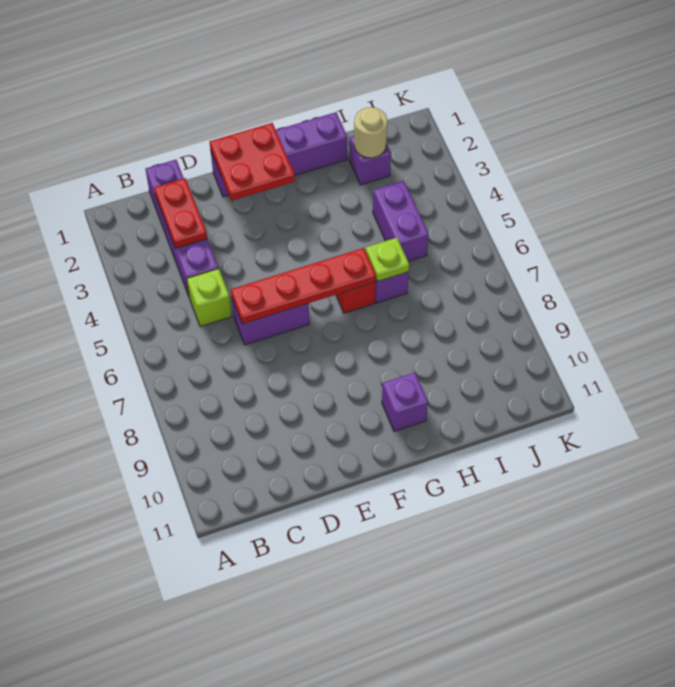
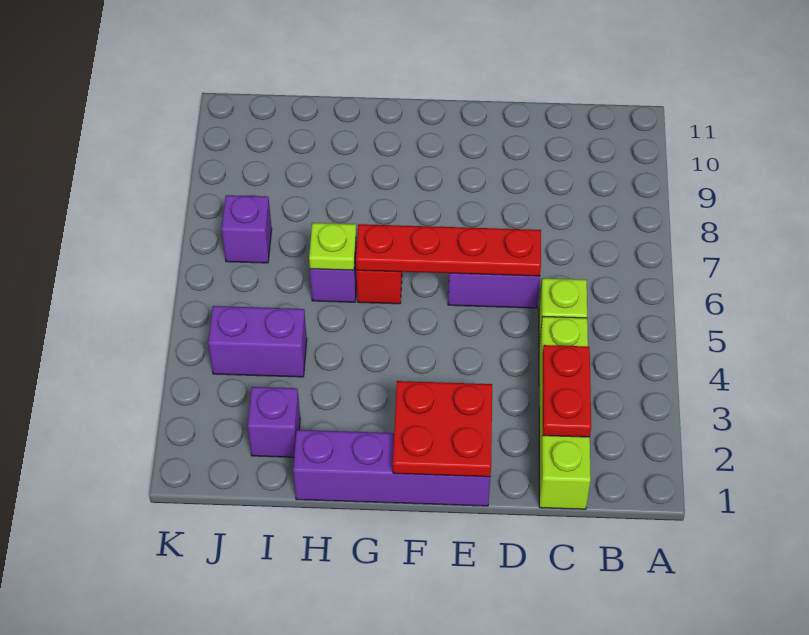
purple brick C1:C4 level 1 -> lime brick C1:C4 level 1
purple brick G10 level 1 -> purple brick J7 level 1
tan round brick I2 level 2 -> none
purple brick I4:I5 level 1 -> purple brick I4:J4 level 1

